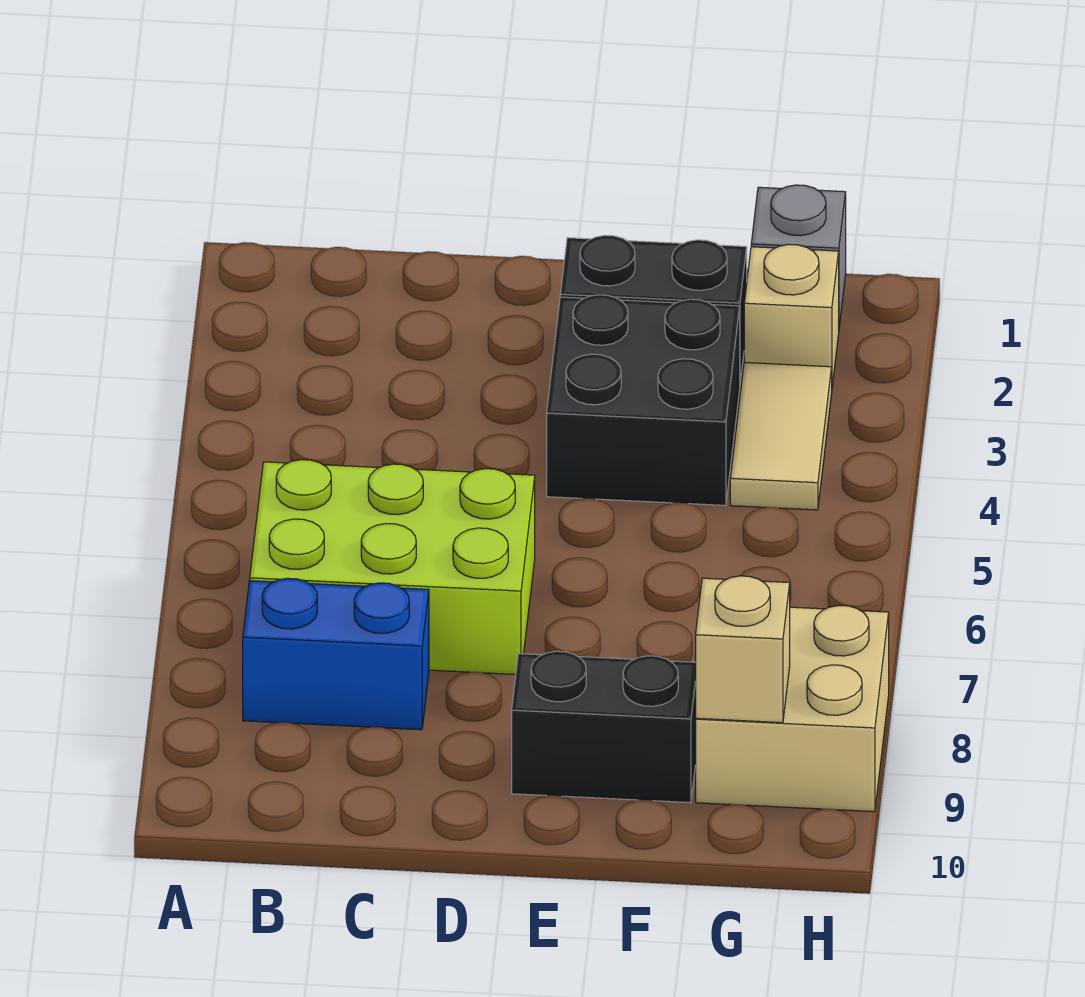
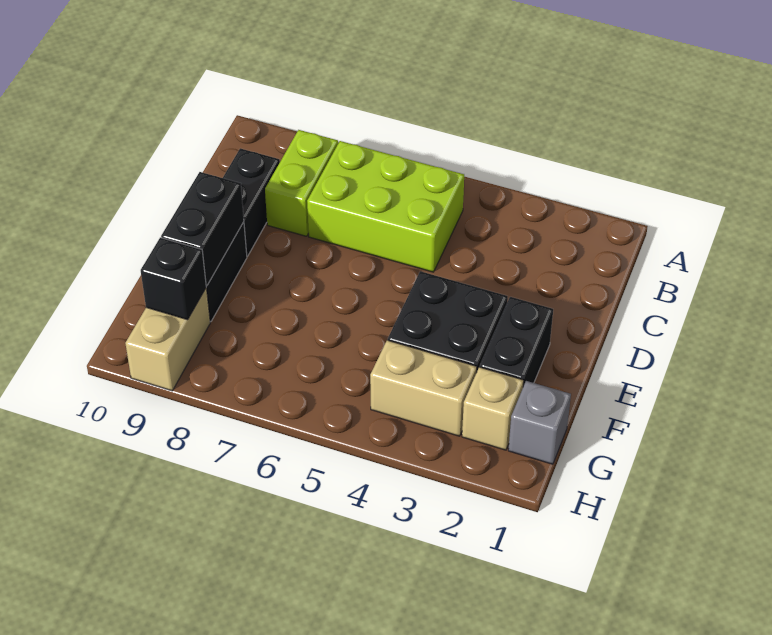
lime brick B6:D7 level 1 -> lime brick B5:C7 level 1
blue brick B8:C8 level 1 -> lime brick B8:C8 level 1
none -> black brick C9:D9 level 1
none -> black brick E9:F9 level 2
tan tile G3:G4 level 1 -> tan brick G3:G4 level 1
tan brick G8:H9 level 1 -> tan brick G9:H9 level 1
tan brick G9 level 2 -> black brick G9 level 2

